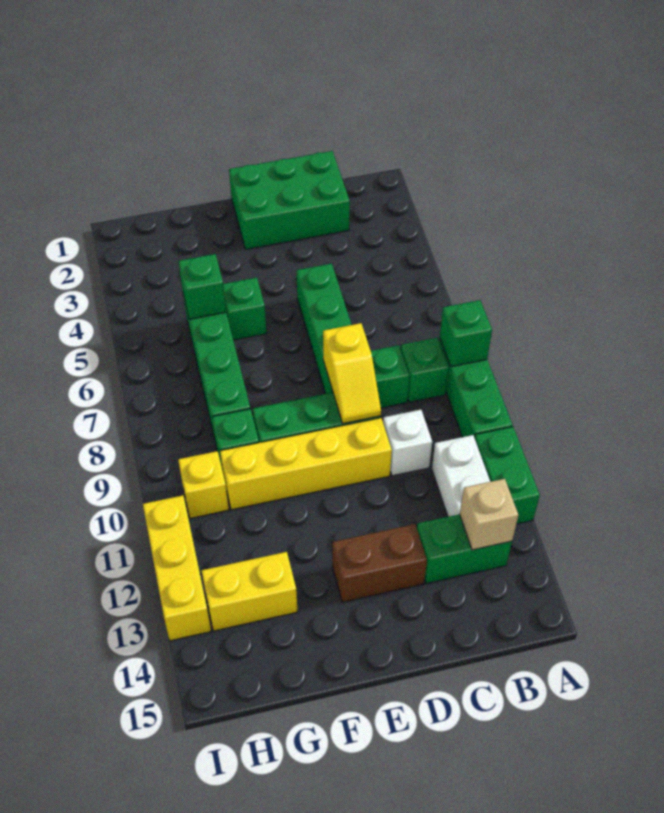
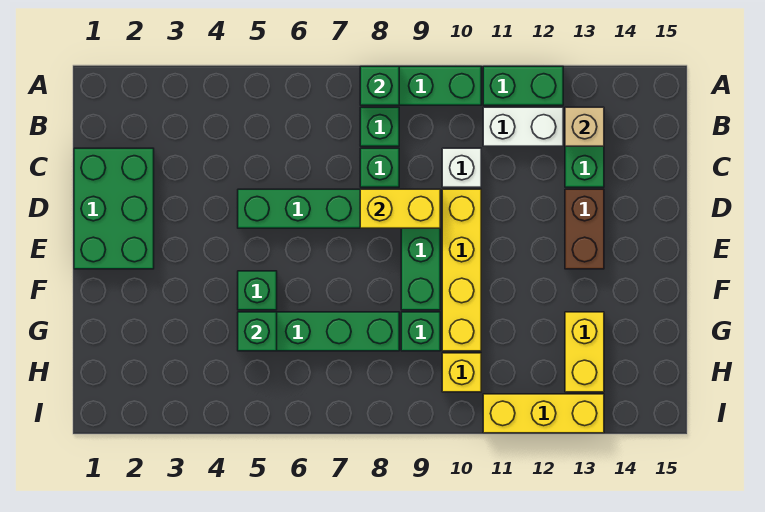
yellow slope D8:D9 level 2 top 8 -> yellow brick D8:D9 level 2

